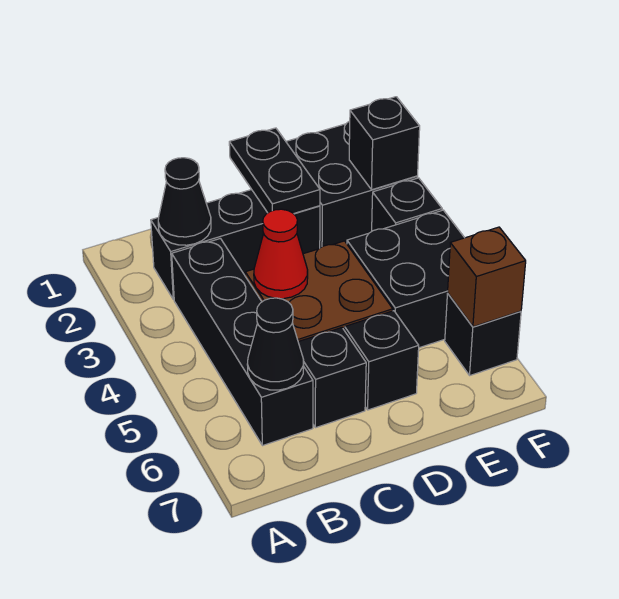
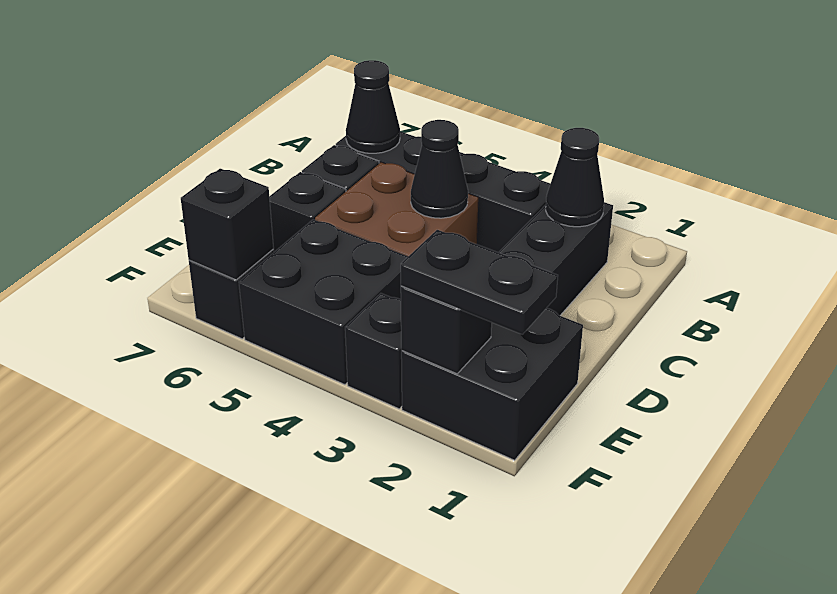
red cone C4 level 2 -> black cone C4 level 2
black plate D1:D2 level 2 -> black plate F1:F2 level 3
brown brick F6 level 2 -> black brick F6 level 2

